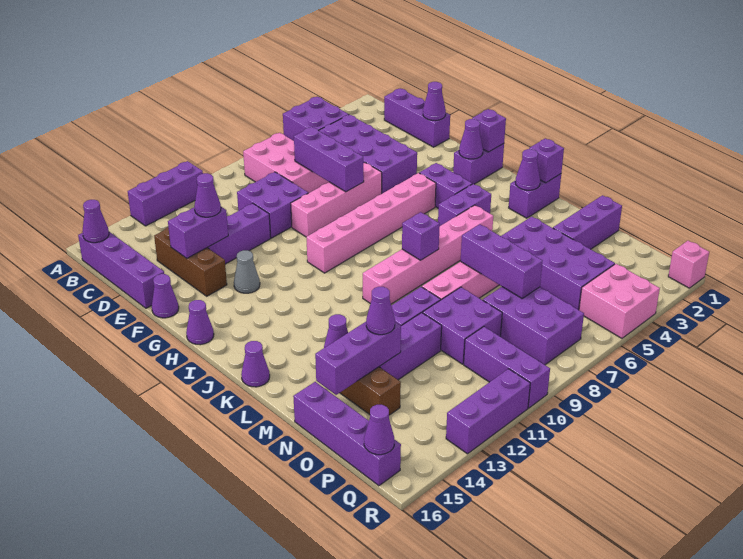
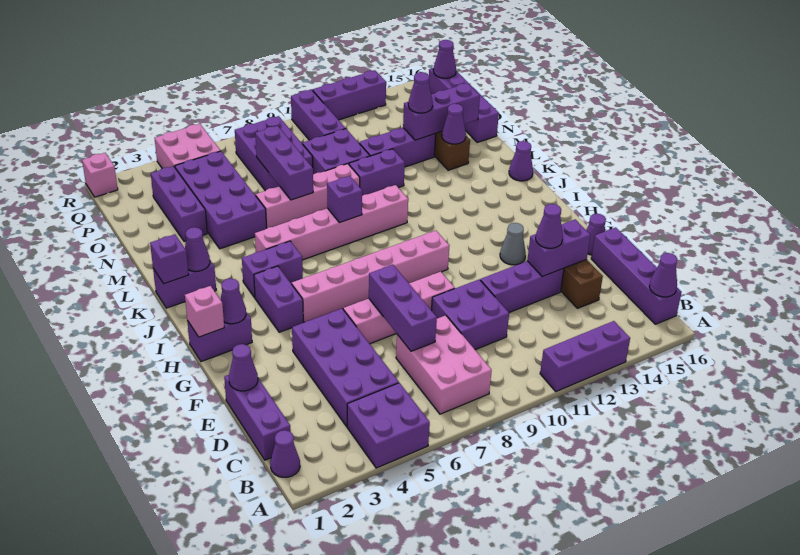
purple brick H1 level 2 -> pink brick H1 level 2
purple cone H16 level 1 -> purple cone B1 level 1
purple brick N1:N3 level 1 -> purple brick N3:P3 level 1

